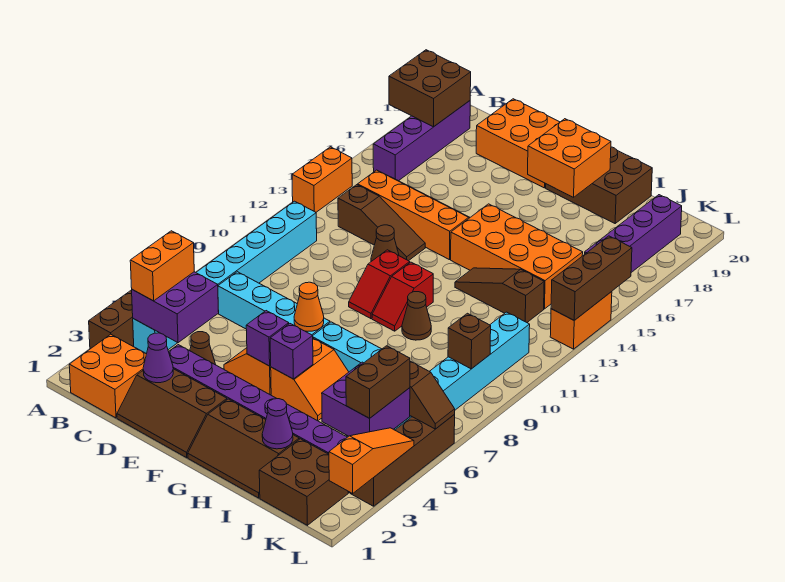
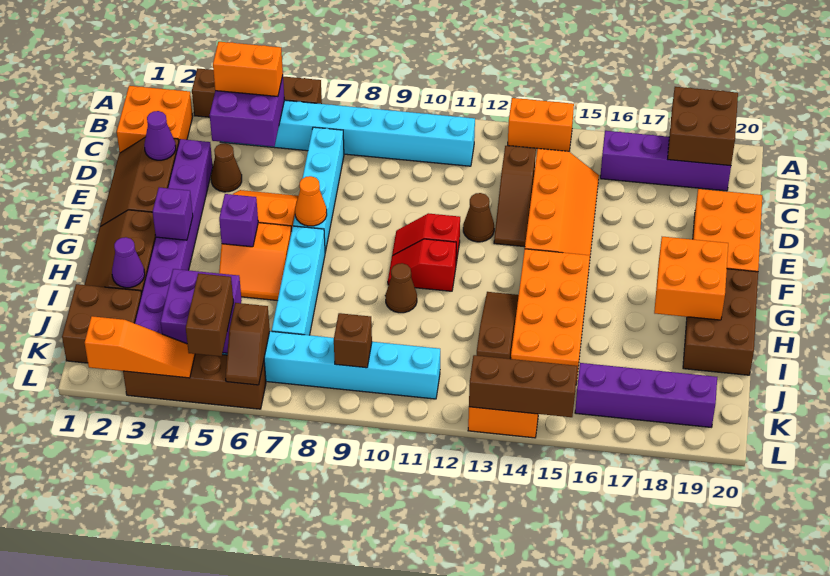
purple brick F5 level 2 -> purple brick G3 level 2
brown brick K4:K5 level 3 -> brown brick K5:L5 level 3

